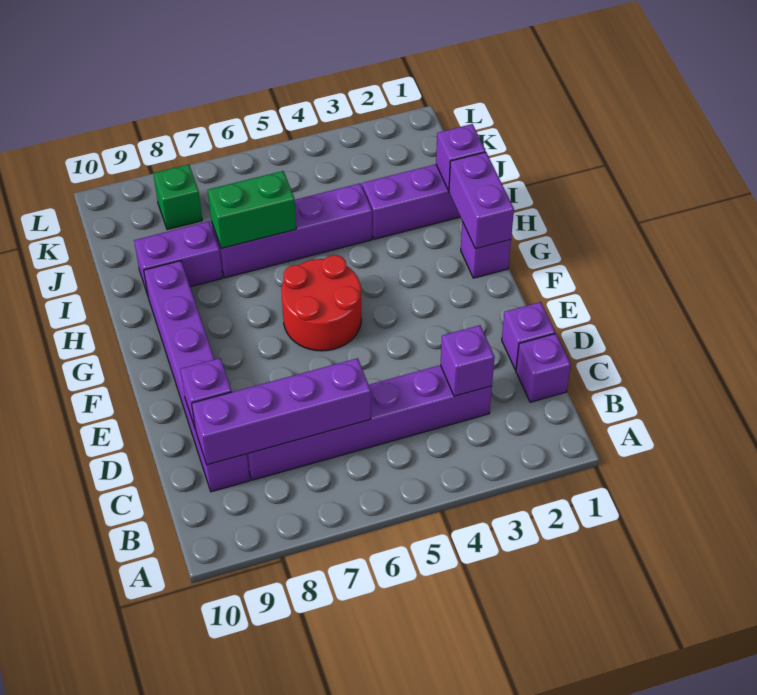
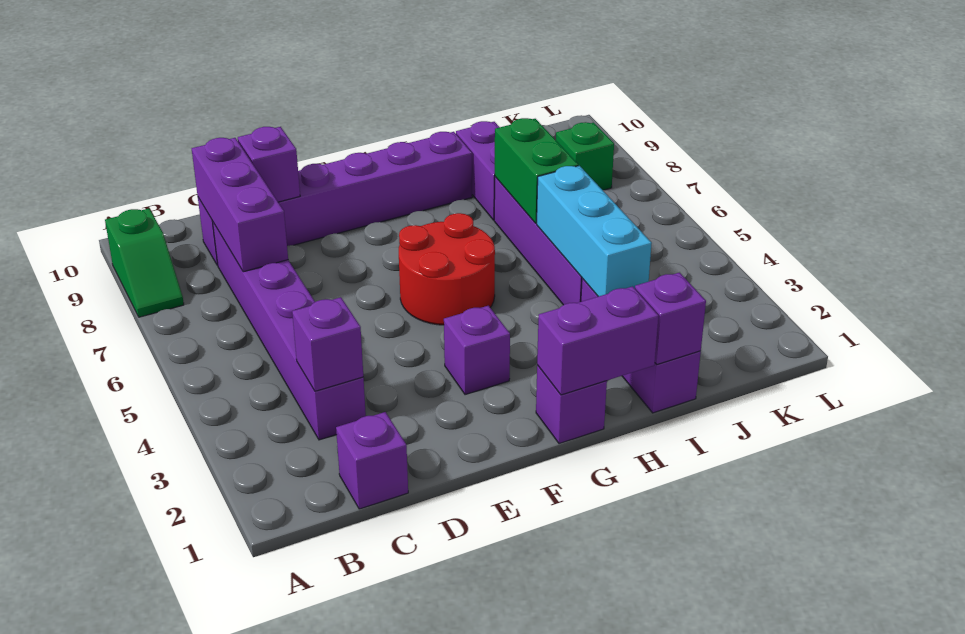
none -> green slope A8:A9 level 1 top 9
purple brick C6:C9 level 2 -> purple brick C7:C9 level 2
purple brick D1 level 1 -> purple brick F3 level 1
none -> cyan brick I3:I5 level 2

